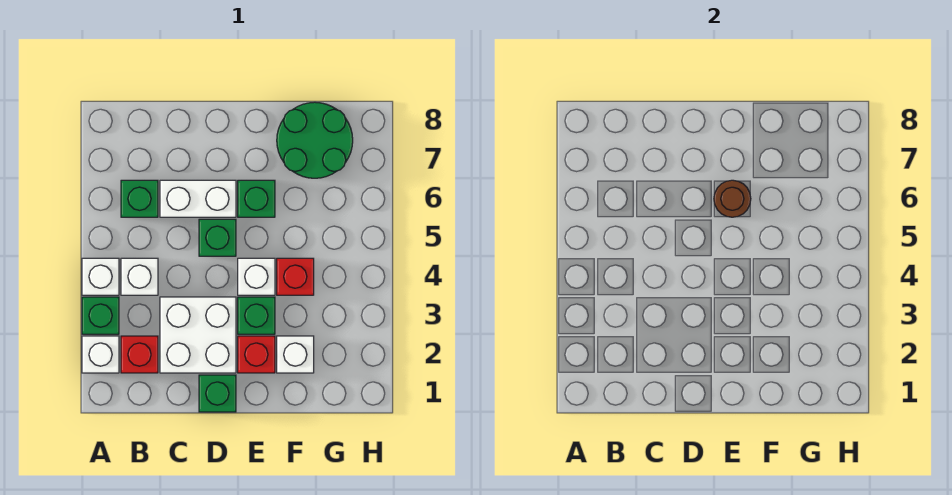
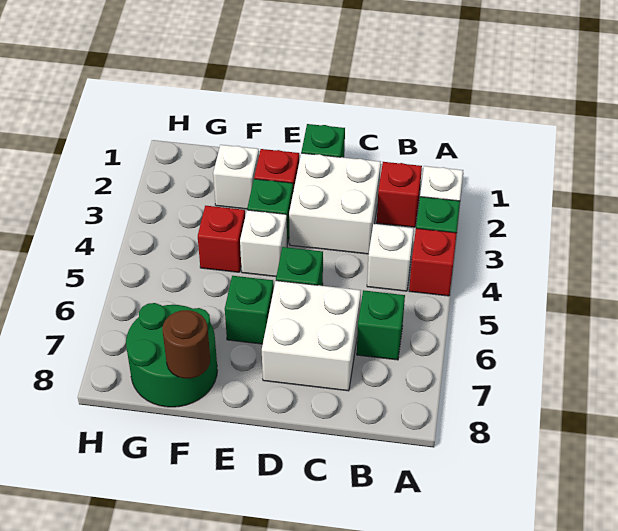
white brick A4 level 1 -> red brick A4 level 1
white brick C6:D6 level 1 -> white brick C6:D7 level 1
brown round brick E6 level 2 -> brown round brick F8 level 2

